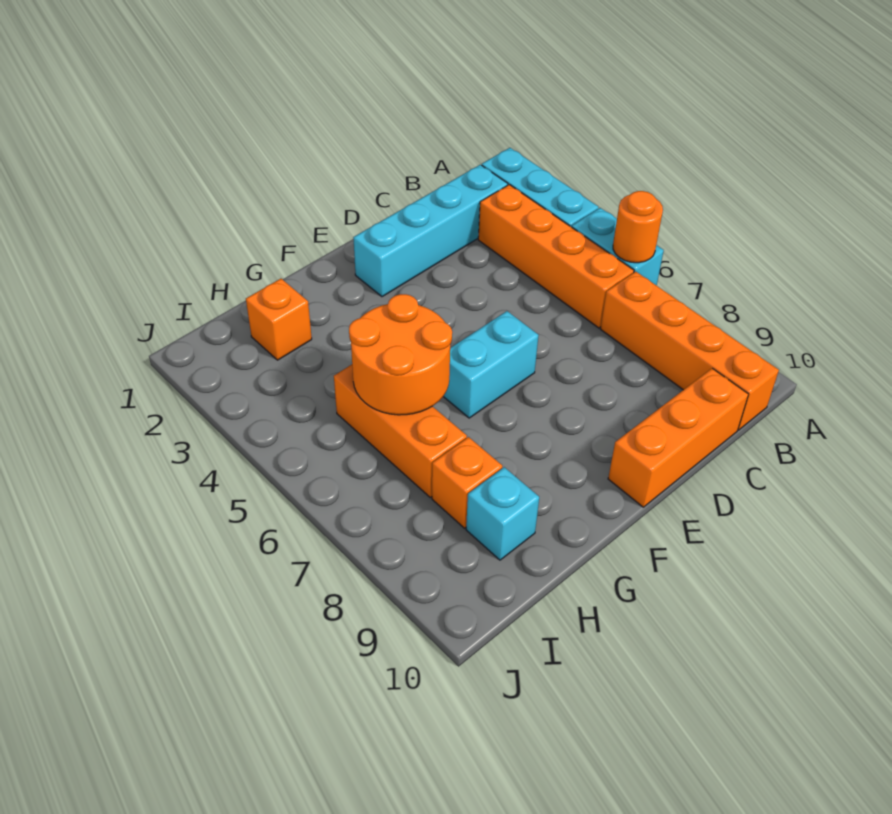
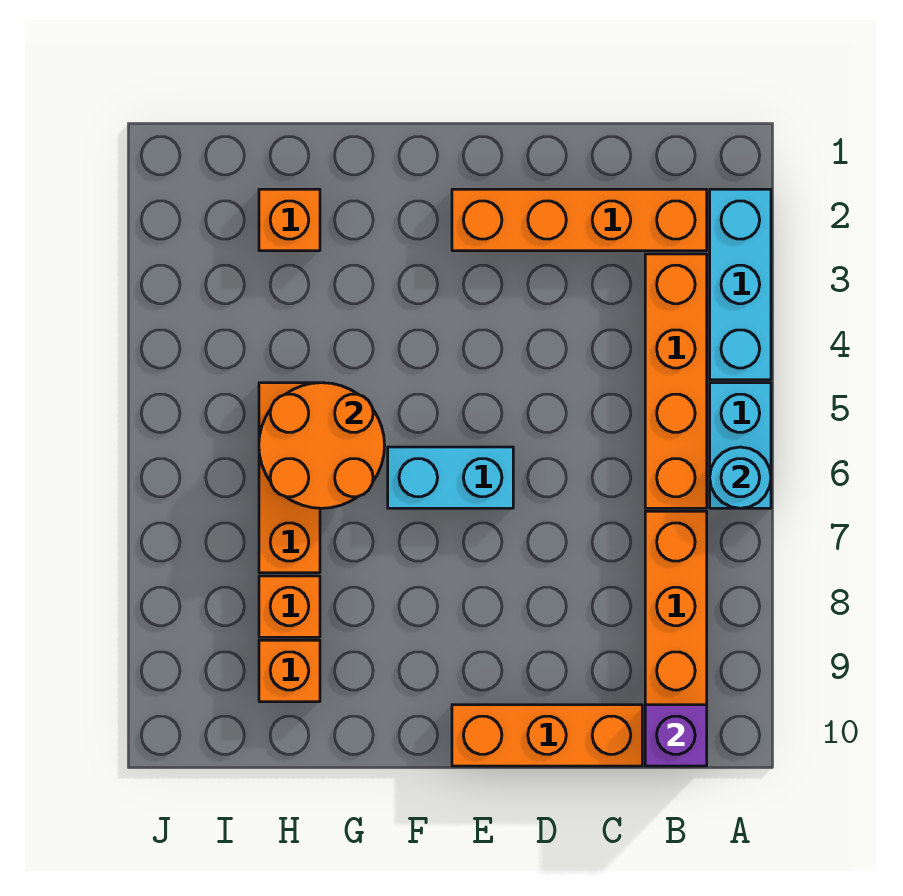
orange round brick A6 level 2 -> cyan round brick A6 level 2
cyan brick B2:E2 level 1 -> orange brick B2:E2 level 1
none -> purple brick B10 level 2
cyan brick H9 level 1 -> orange brick H9 level 1

